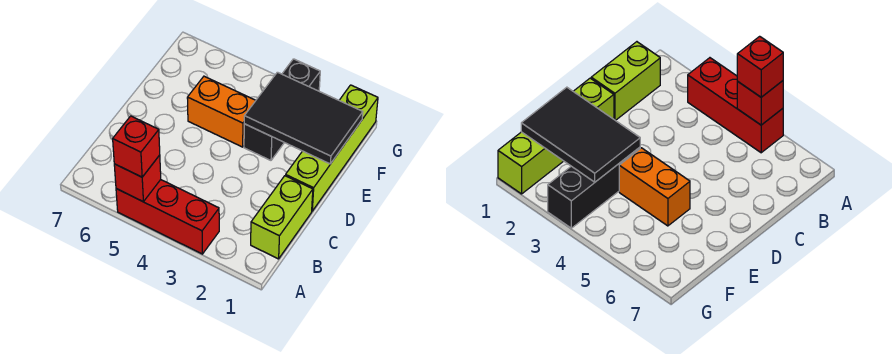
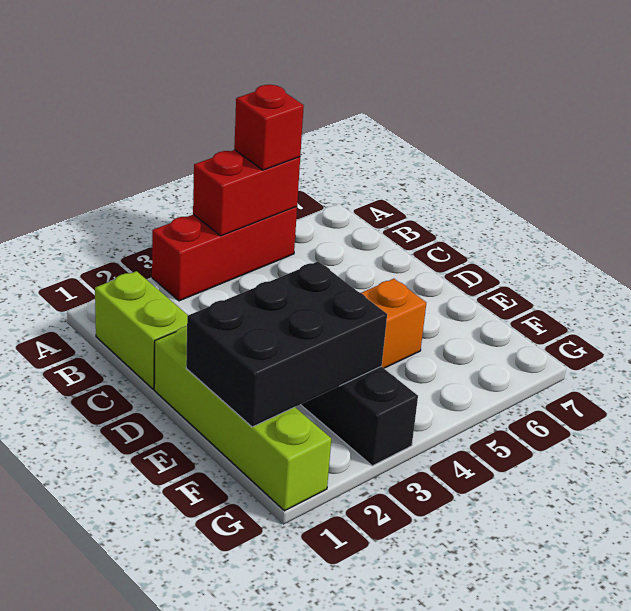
red brick A5 level 2 -> red brick A4:A5 level 2
black tile E1:F3 level 2 -> black brick E1:F3 level 2

